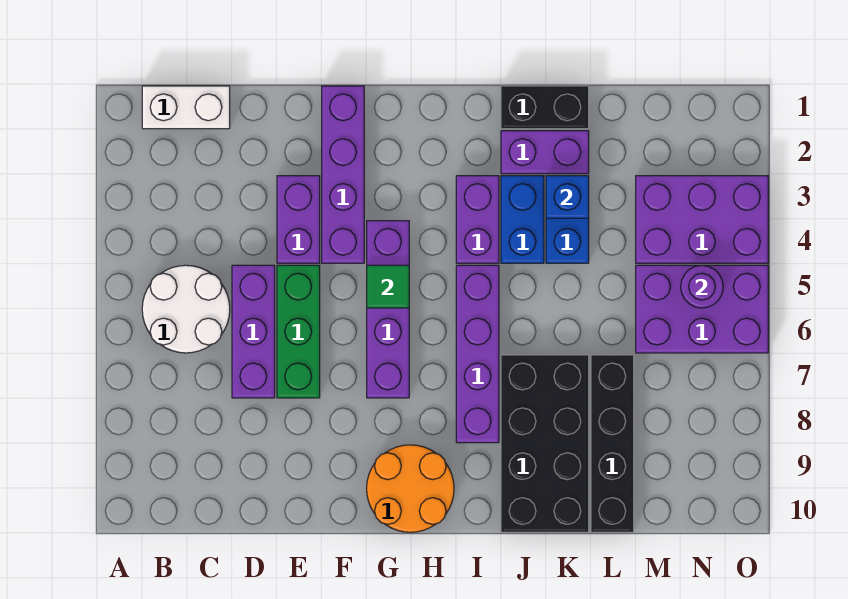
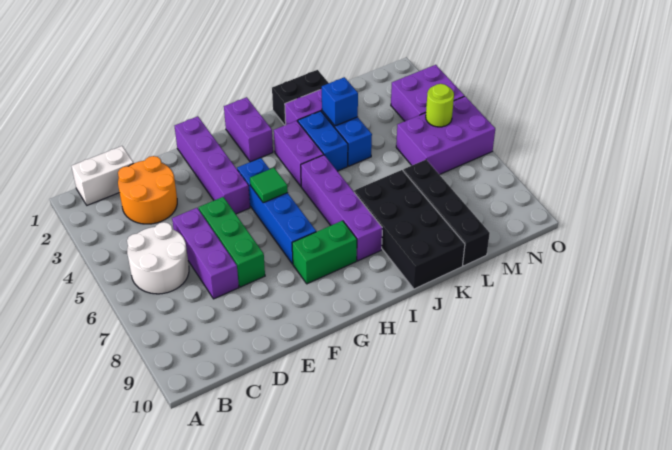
purple brick E3:E4 level 1 -> purple brick H1:H2 level 1
purple brick G4:G7 level 1 -> blue brick G4:G7 level 1
none -> green brick G8:H8 level 1
orange round brick G9:H10 level 1 -> orange round brick C2:D3 level 1
purple brick M3:O4 level 1 -> purple brick N3:O4 level 1
purple round brick N5 level 2 -> lime round brick N5 level 2

